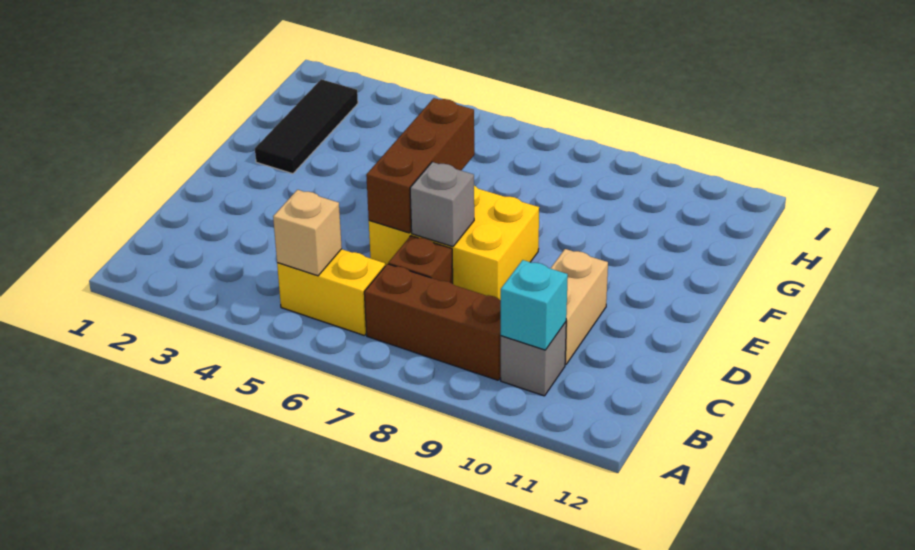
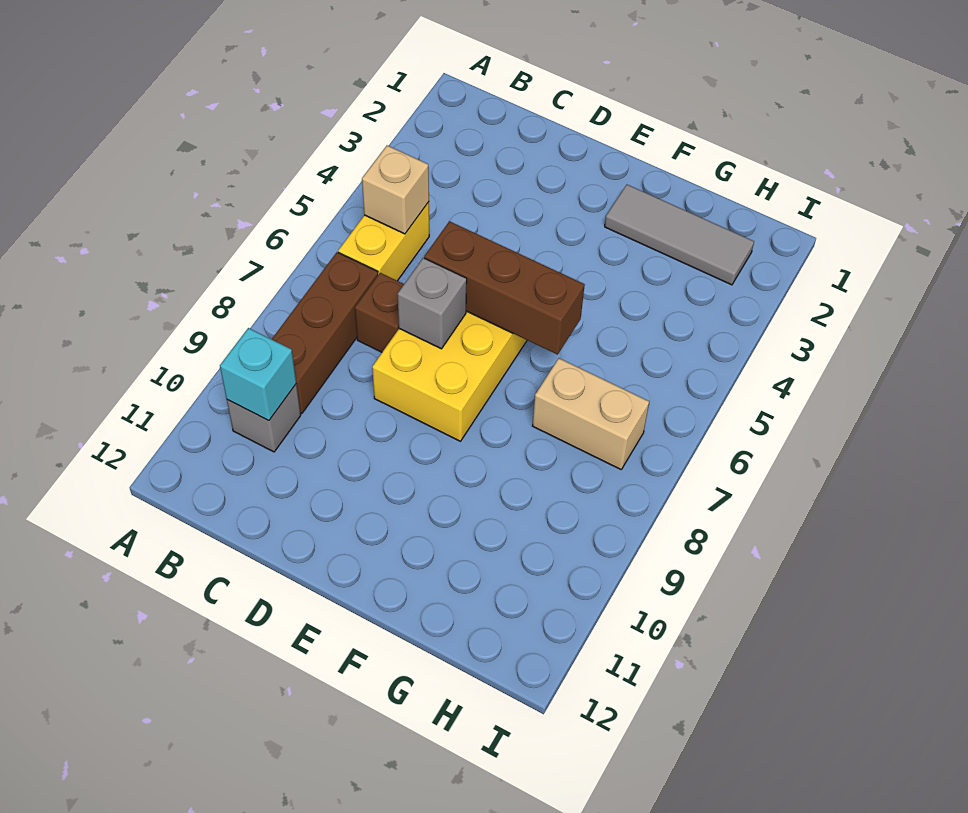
tan brick C10:D10 level 1 -> tan brick G7:H7 level 1
black tile F2:H2 level 1 -> grey tile F2:H2 level 1

